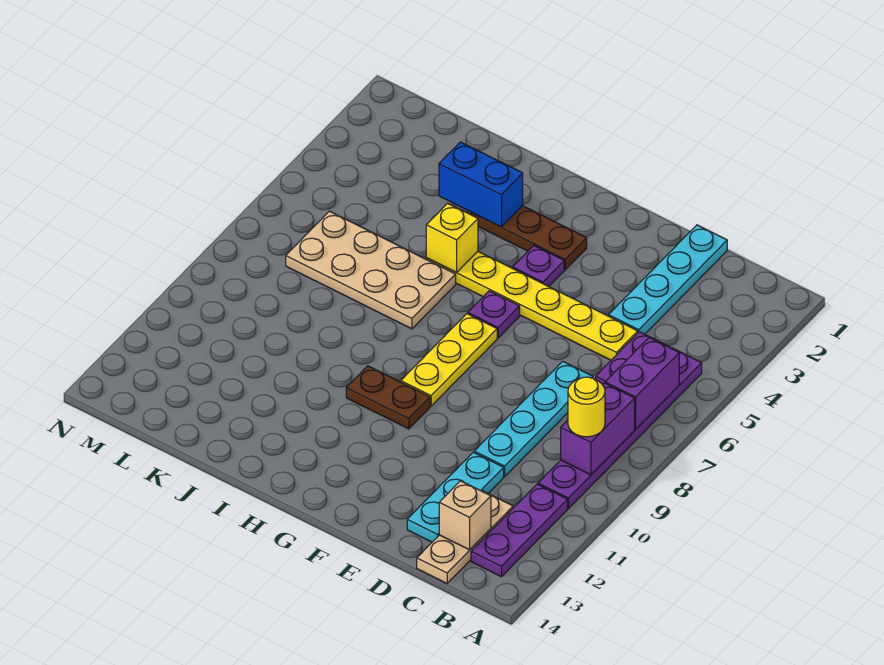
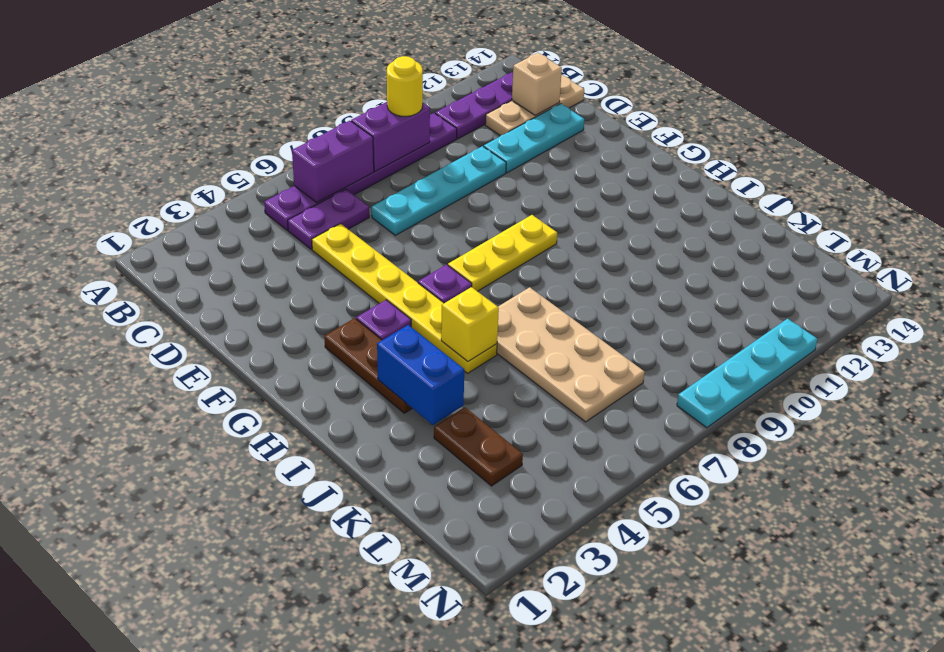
cyan plate D1:D4 level 1 -> cyan plate N8:N11 level 1
brown plate G10:H10 level 1 -> brown plate K3:L3 level 1

